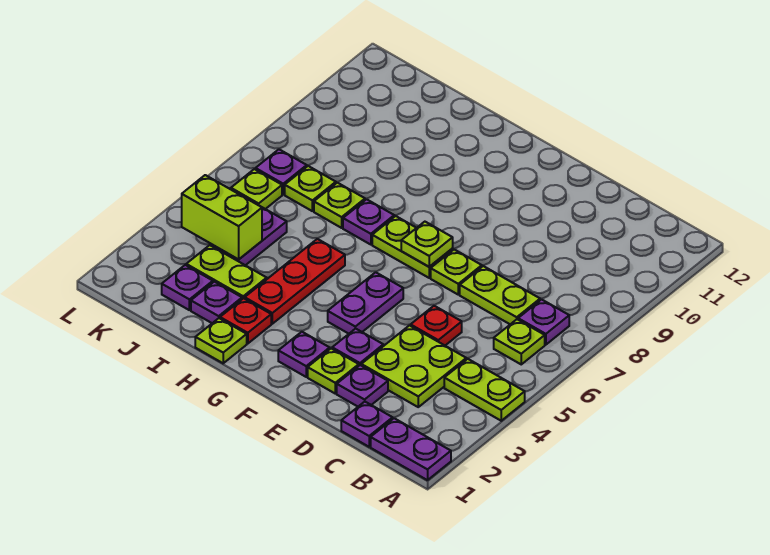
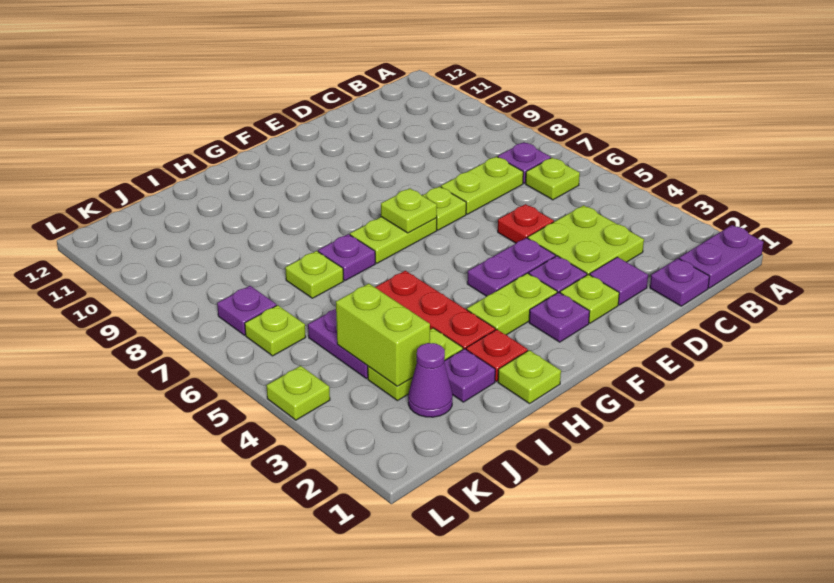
lime plate A4:B4 level 1 -> lime plate F3:G3 level 1
purple plate D2 level 1 -> purple tile D2 level 1
purple plate F4:F5 level 1 -> purple plate E4:F4 level 1
purple plate J2 level 1 -> purple cone J2 level 1
lime brick J4:K4 level 2 -> lime brick J3:J4 level 2
lime plate J7 level 1 -> lime plate L4 level 1

